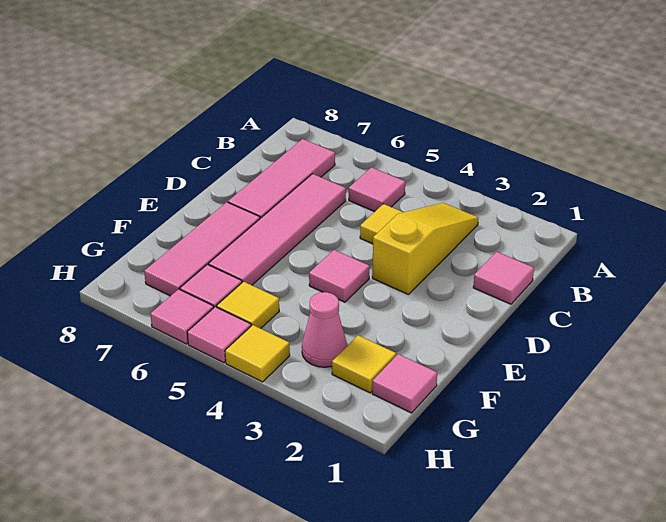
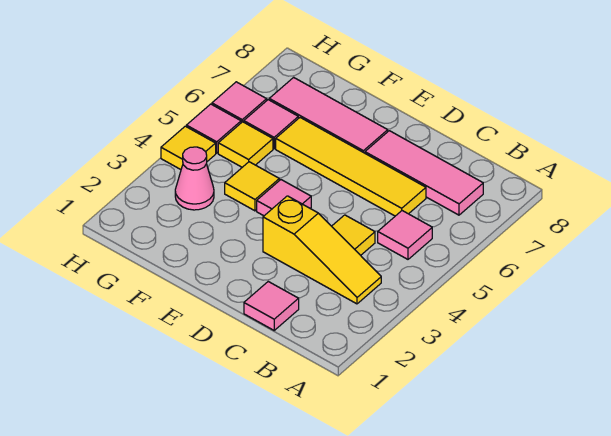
pink tile C6:F6 level 1 -> yellow tile C6:F6 level 1
pink tile G1 level 1 -> none
yellow tile G2 level 1 -> yellow tile F4 level 1

